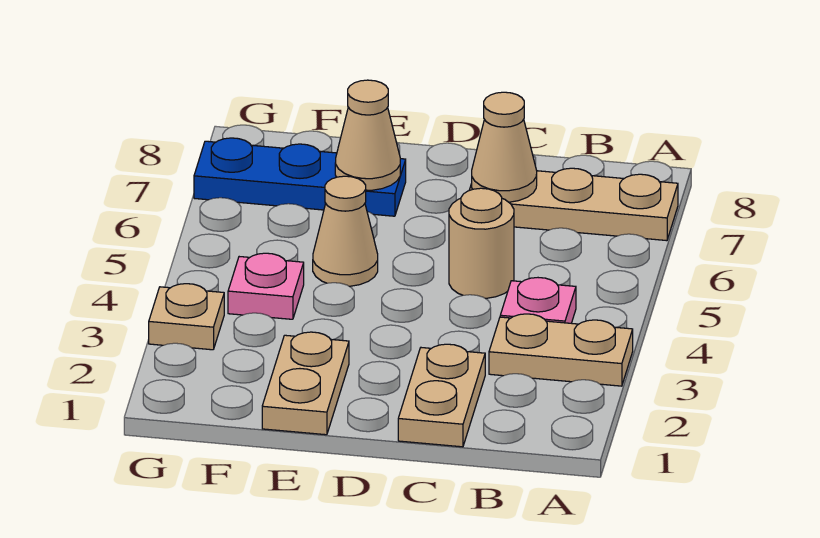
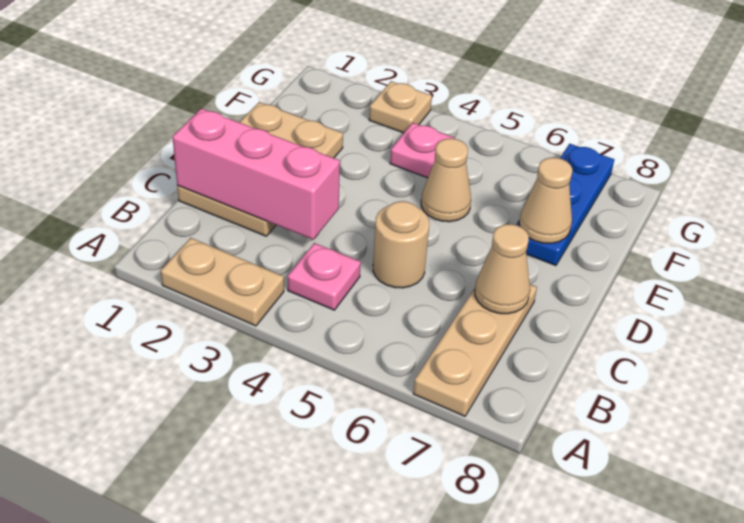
tan plate A3:B3 level 1 -> tan plate A2:A3 level 1
none -> pink brick C1:C3 level 2

